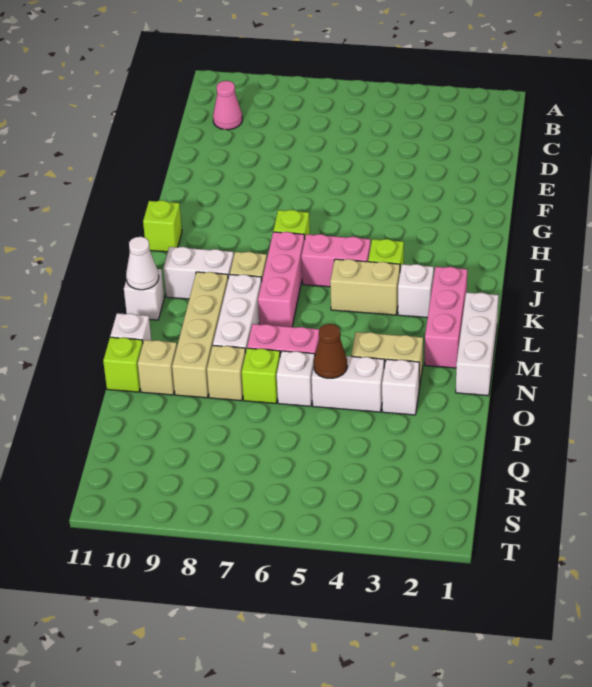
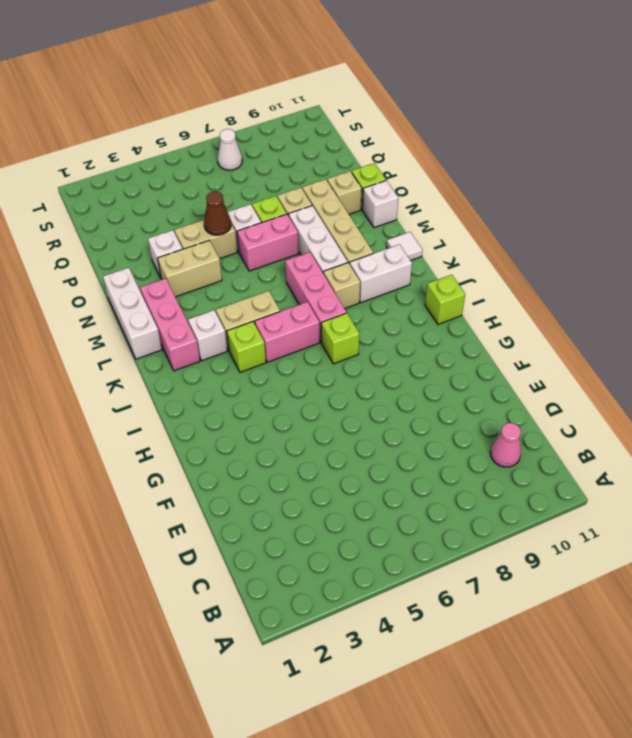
white brick L11 level 1 -> white tile L11 level 1
white cone L11 level 2 -> white cone S7 level 1
white brick O4:O5 level 1 -> tan brick O4:O5 level 1

